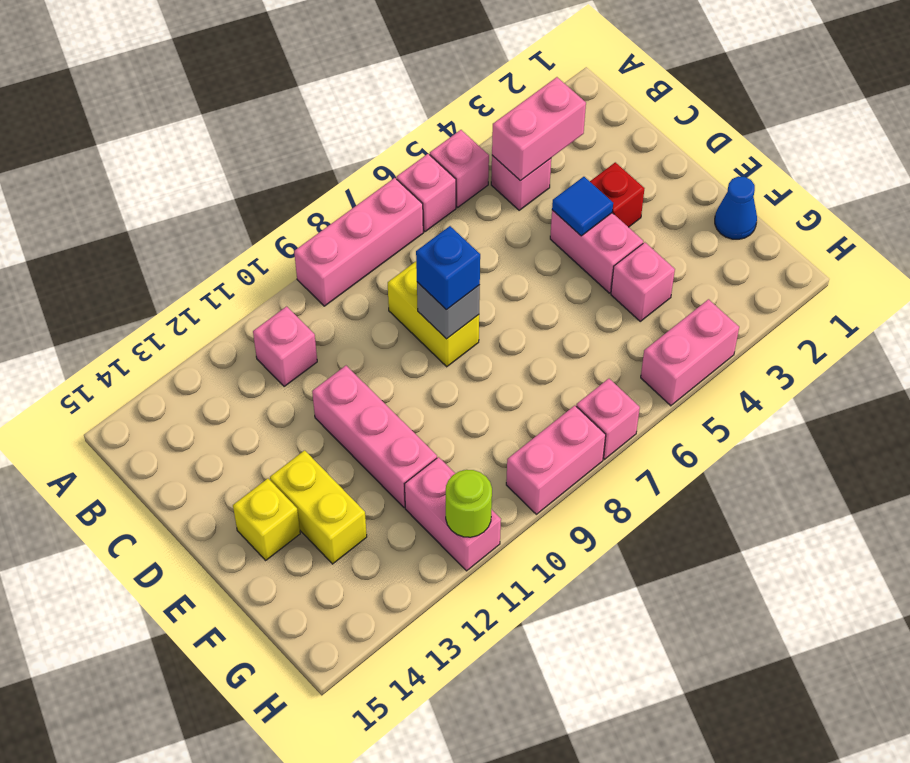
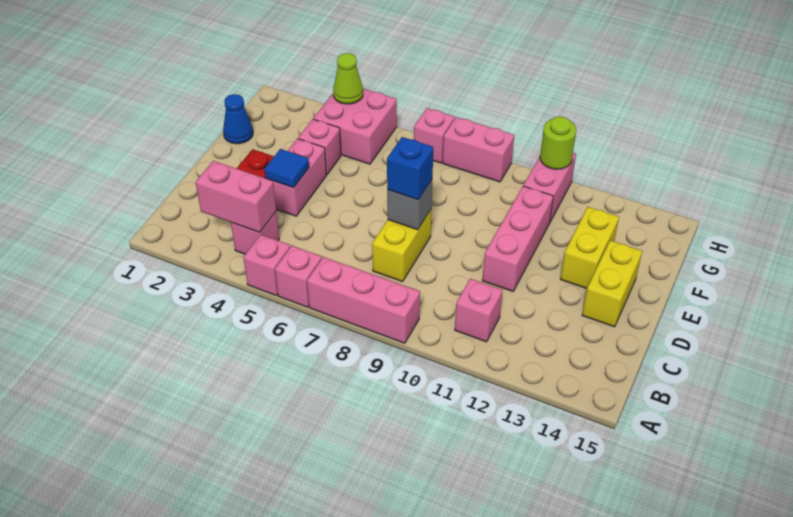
yellow brick E14 level 1 -> yellow brick D14:E14 level 1
pink brick H4:H5 level 1 -> pink brick G4:H5 level 1
none -> lime cone H4 level 2

